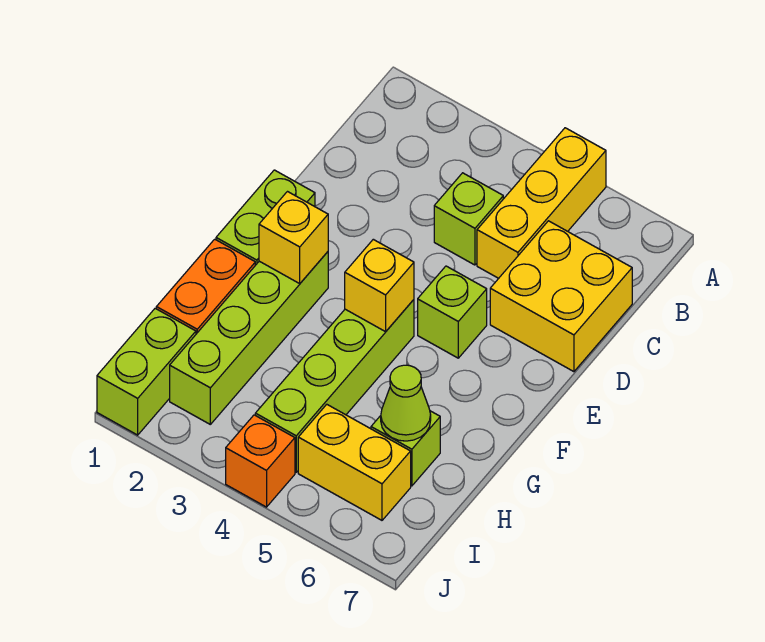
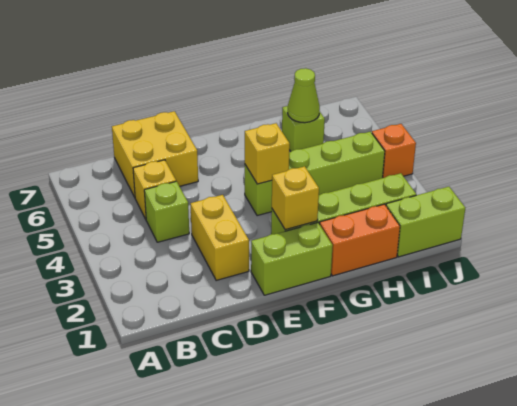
yellow brick A5:C5 level 1 -> yellow brick C5 level 1
lime brick E5 level 1 -> none
yellow brick I5:I6 level 1 -> yellow brick D2:D3 level 1

